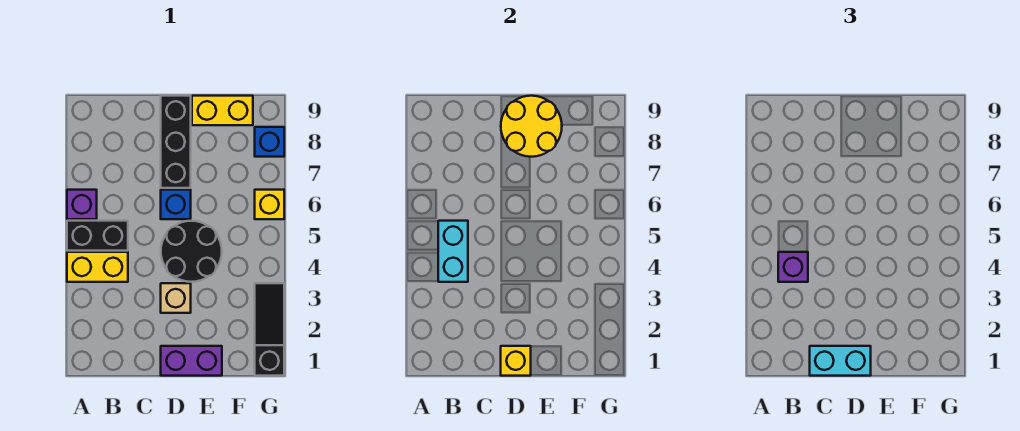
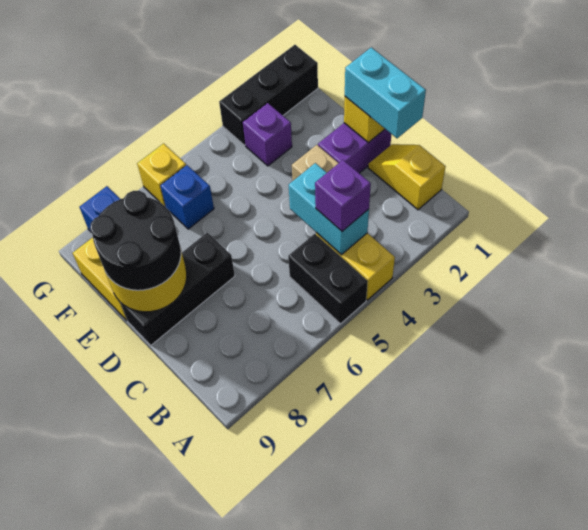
purple brick A6 level 1 -> purple brick F3 level 1
none -> yellow slope B1:C1 level 1 top B
cyan brick B4:B5 level 2 -> cyan brick B4:C4 level 2
purple brick D1:E1 level 1 -> purple brick D1:D2 level 1
black round brick D4:E5 level 1 -> black round brick D8:E9 level 3
blue brick D6 level 1 -> blue brick F6 level 1
black slope G1:G3 level 1 top 1 -> black brick G1:G3 level 1

